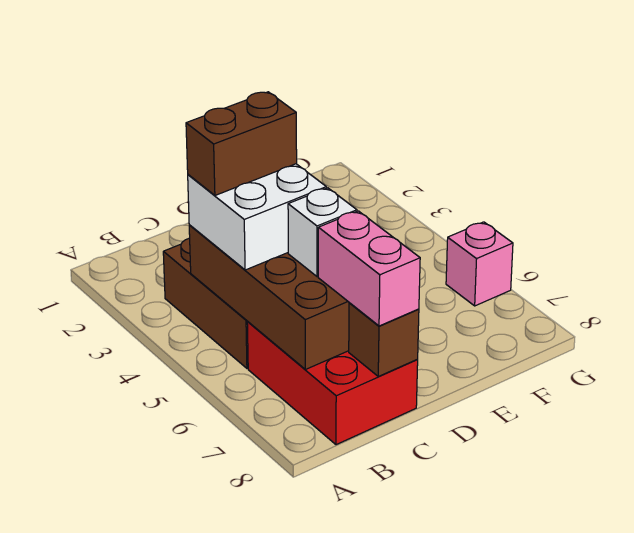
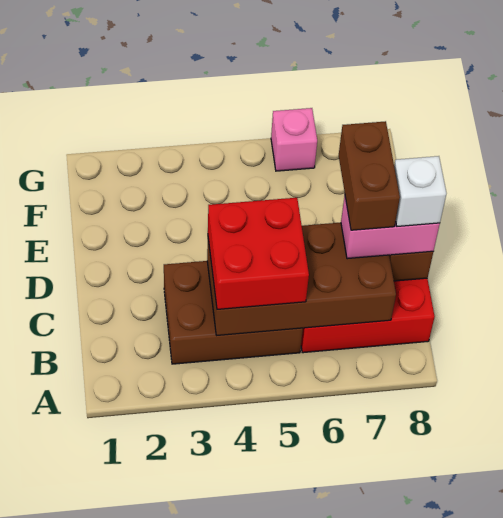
white brick B4:C5 level 3 -> red brick B4:C5 level 3
brown brick B4:C4 level 4 -> brown brick C7:D7 level 4
white brick C6 level 3 -> white brick C8 level 4

